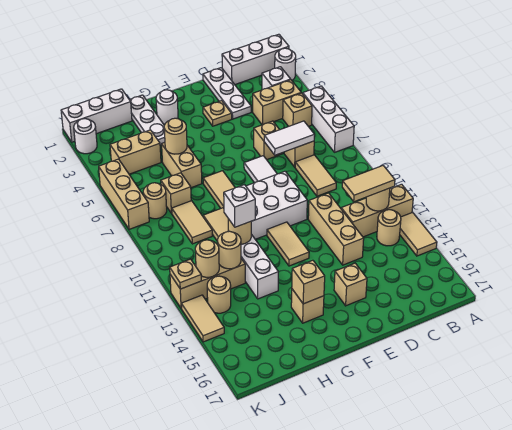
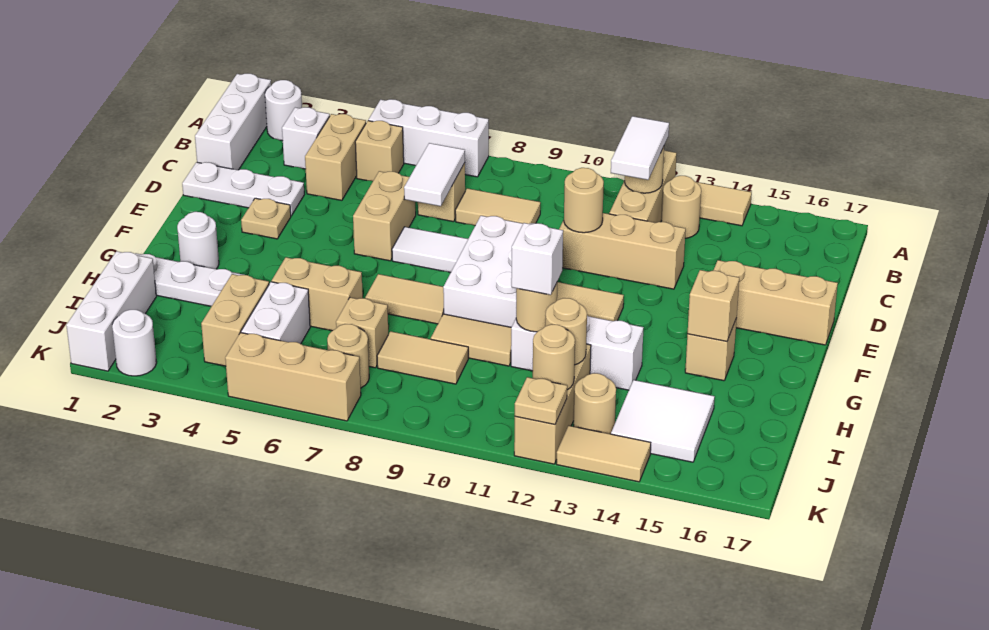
tan tile B12:C12 level 3 -> white tile B12:C12 level 3
tan brick D6 level 1 -> tan brick D6:E6 level 1
tan brick E15 level 1 -> tan brick E15:E17 level 1
tan round brick H5 level 2 -> tan round brick D11 level 2
none -> white brick I5:J5 level 1
none -> white tile I14:J15 level 1

